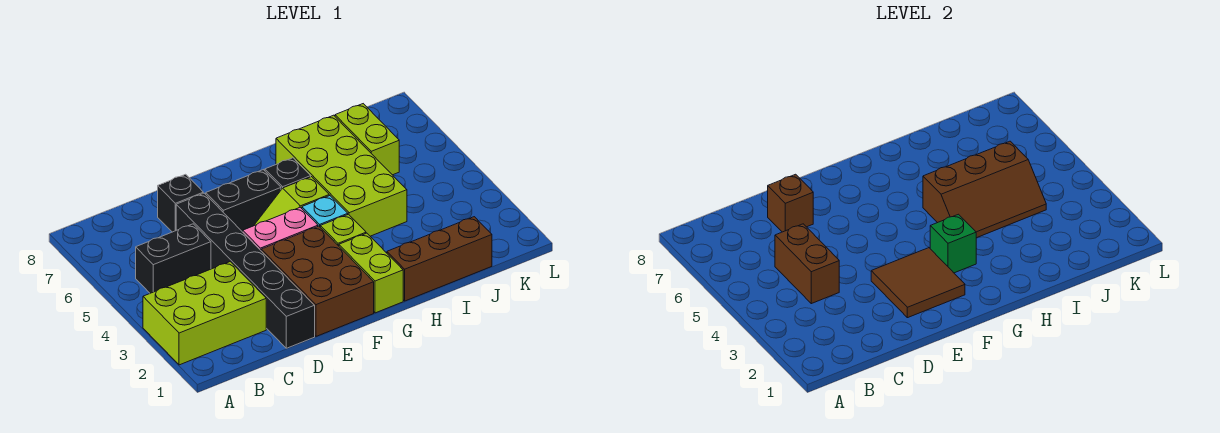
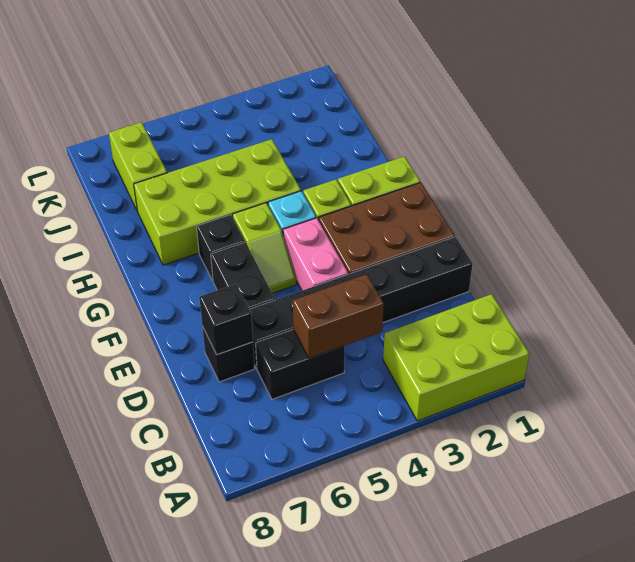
lime brick A2:C3 level 1 -> lime brick A1:B3 level 1
black brick B5:C5 level 1 -> black brick C5:C6 level 1
brown brick D7 level 2 -> black brick D7 level 2
brown tile E2:F3 level 2 -> none
green brick G3 level 2 -> none
brown brick H1:J1 level 1 -> none
brown slope H4:J5 level 2 top 5 -> none
lime brick J6:J7 level 1 -> lime brick J7:K7 level 1

